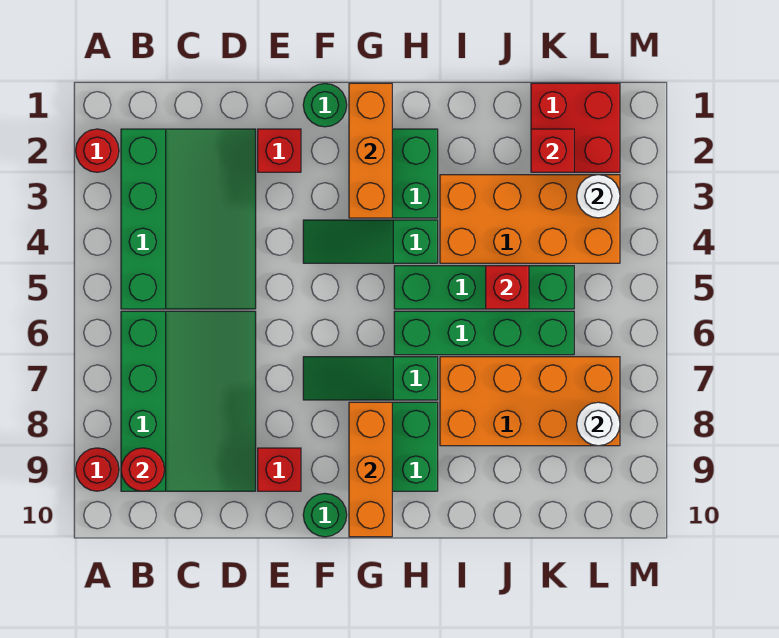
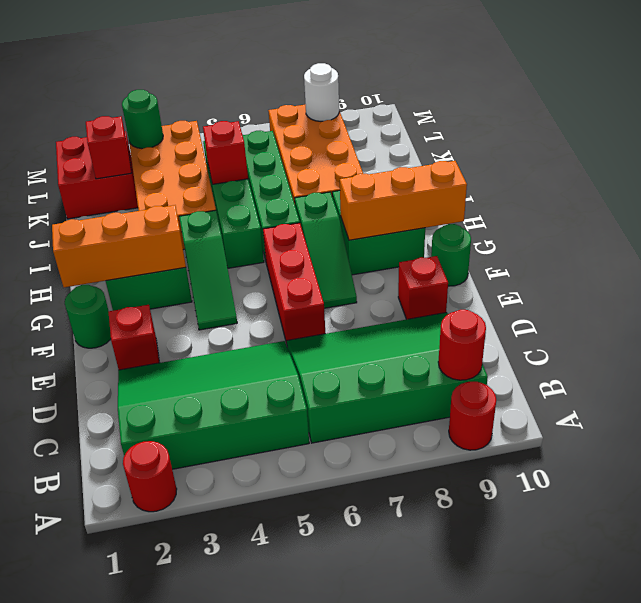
none -> red brick E6:G6 level 1
white round brick L3 level 2 -> green round brick L3 level 2

